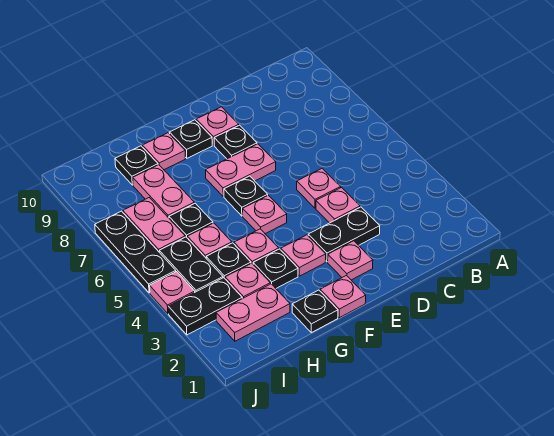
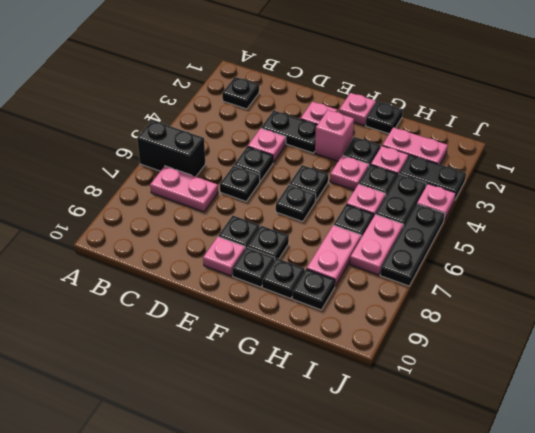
none -> black brick A6:B6 level 1
none -> black plate B2 level 1
pink plate D5 level 1 -> black plate D5 level 1
none -> black plate D6 level 1
pink plate E7:F7 level 1 -> pink plate B7:C7 level 1
pink plate F3 level 1 -> pink brick F3 level 1
pink plate F5 level 1 -> black plate F5 level 1
none -> black plate F8 level 1
pink plate G9 level 1 -> black plate G9 level 1

